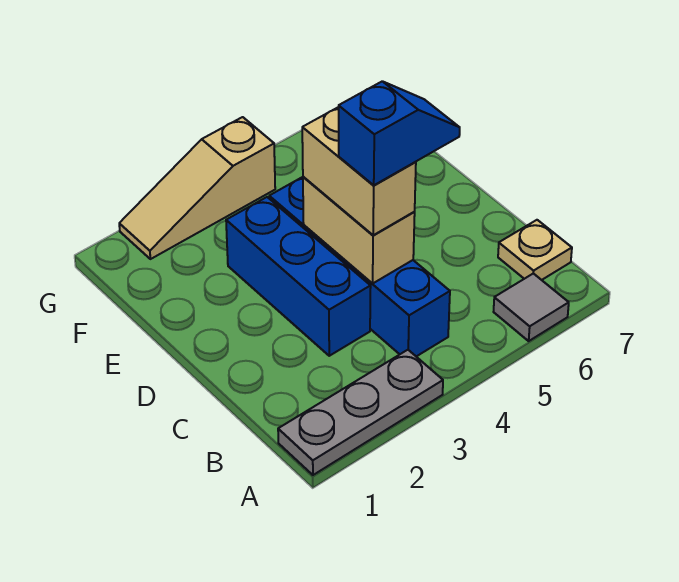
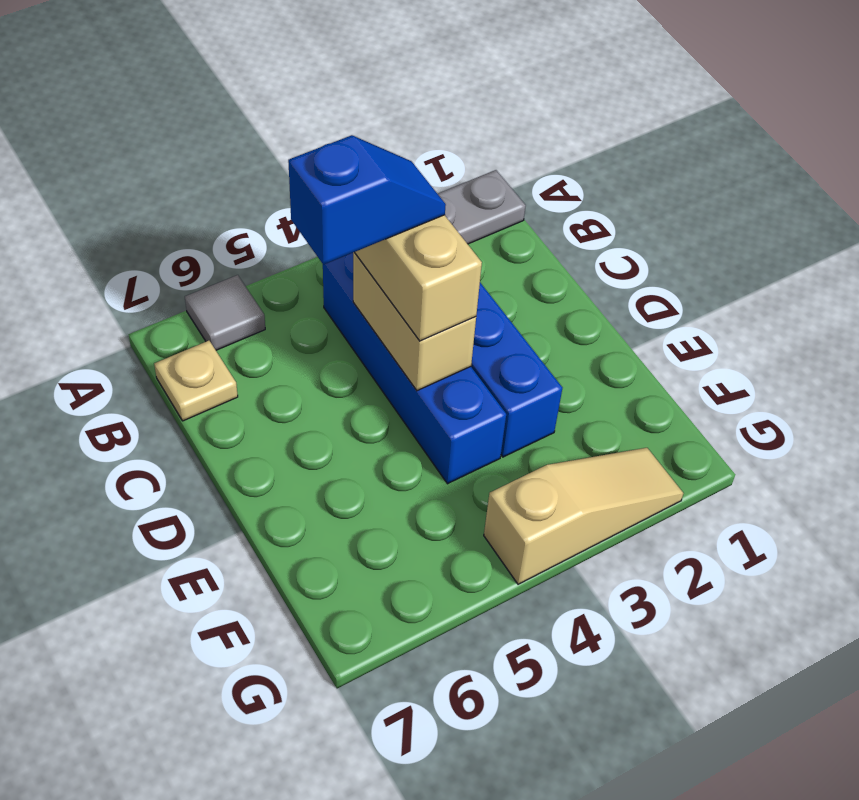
blue slope C4:C5 level 4 top 4 -> blue slope C4:C5 level 4 top 5

